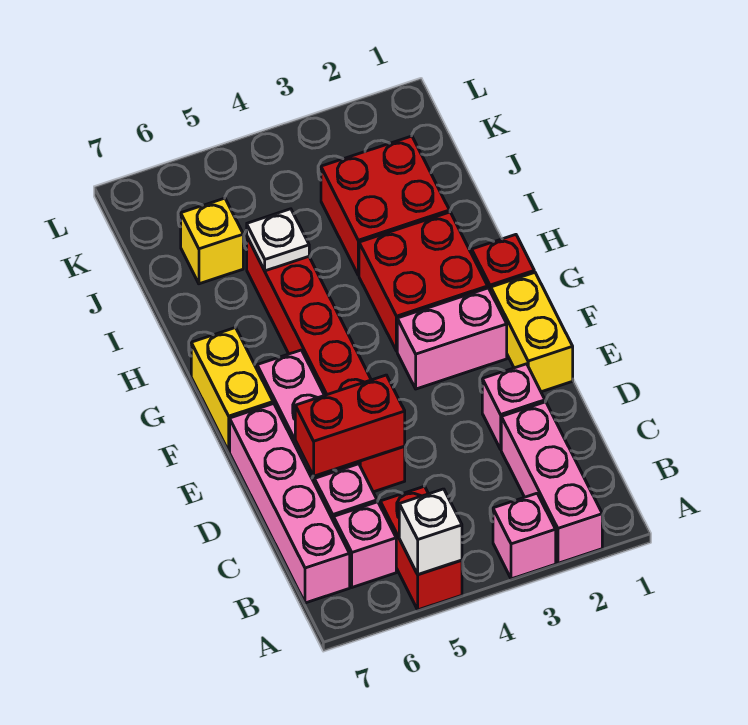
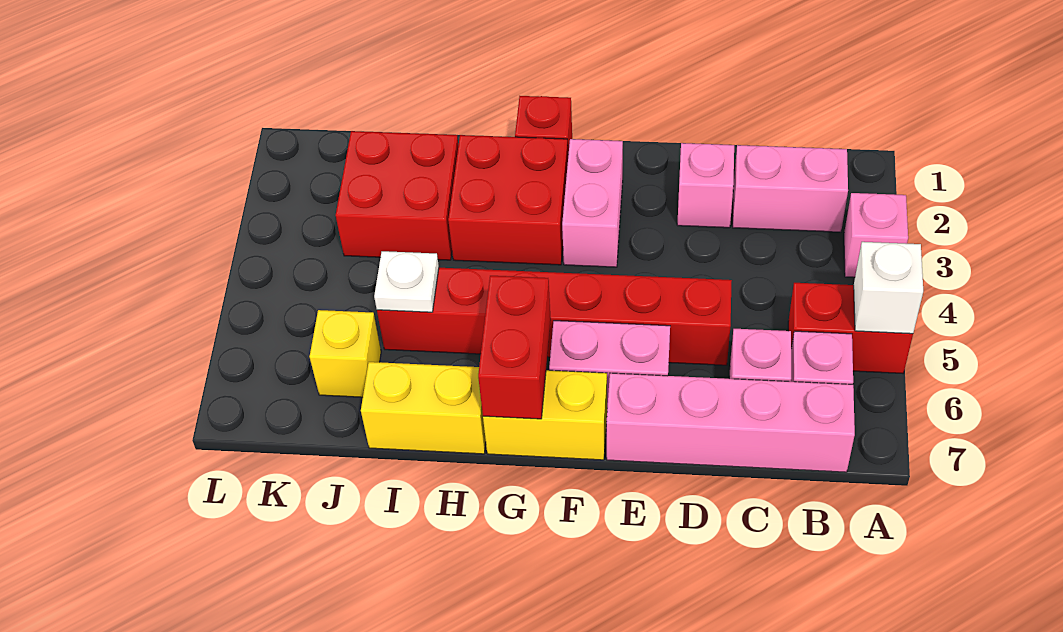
pink brick A2:C2 level 1 -> pink brick B2:C2 level 1
red brick D5:D6 level 2 -> red brick G6:G7 level 2
yellow brick E1:F1 level 1 -> yellow brick H7:I7 level 1

